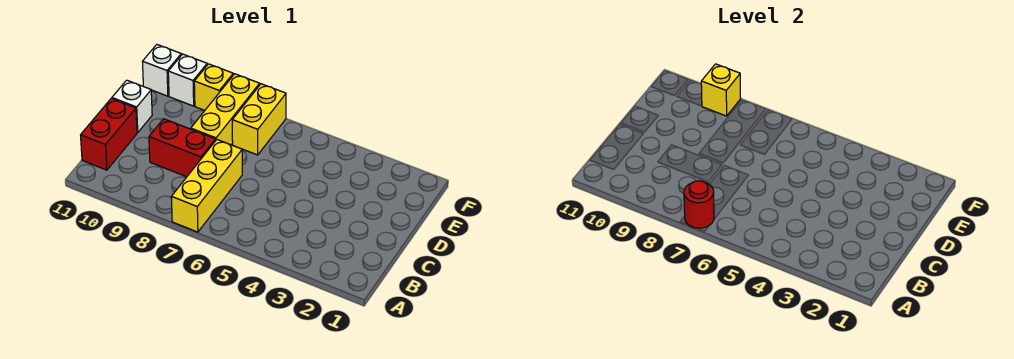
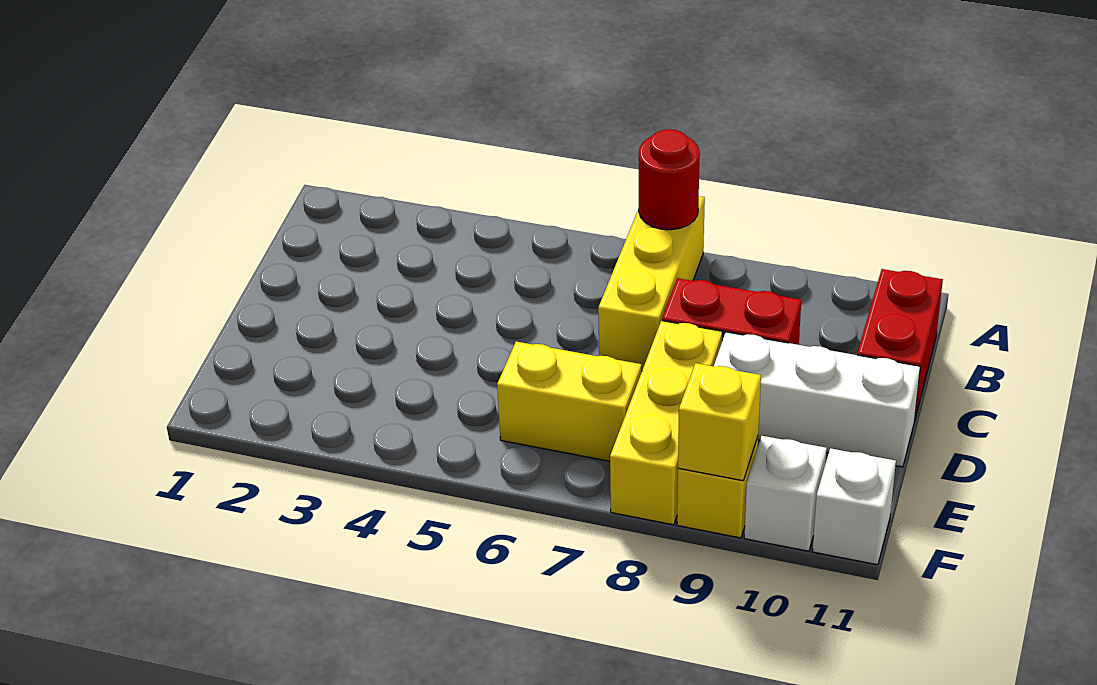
white brick D11 level 1 -> white brick D9:D11 level 1
yellow brick E7:F7 level 1 -> yellow brick E6:E7 level 1

